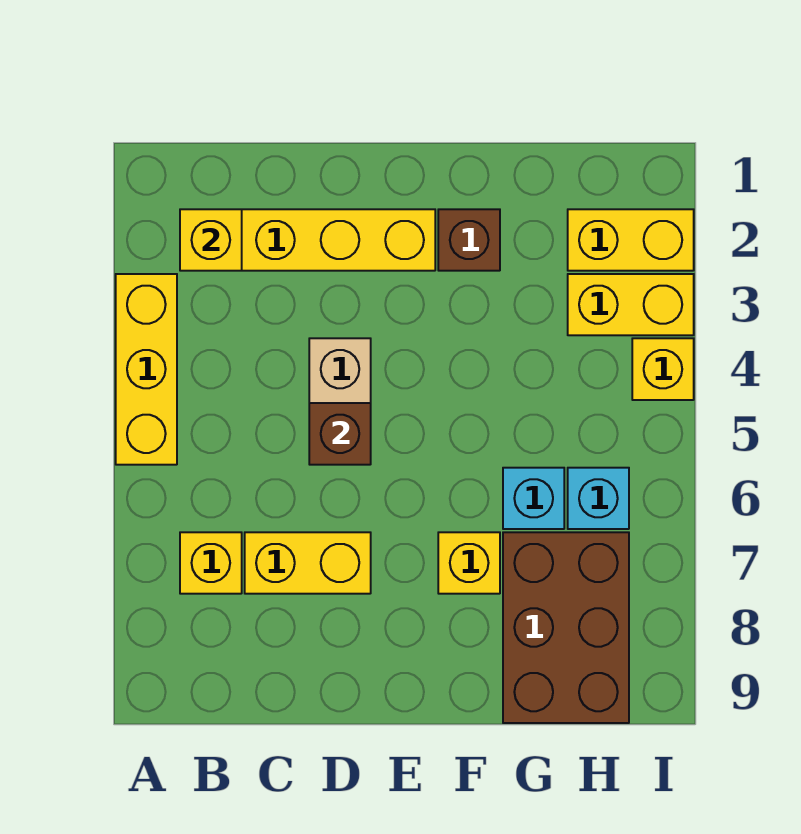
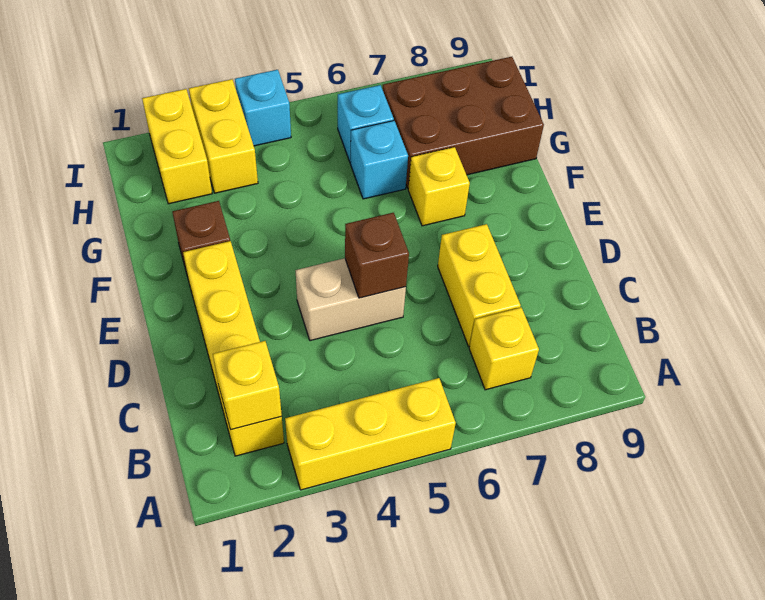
yellow brick I4 level 1 -> cyan brick I4 level 1

